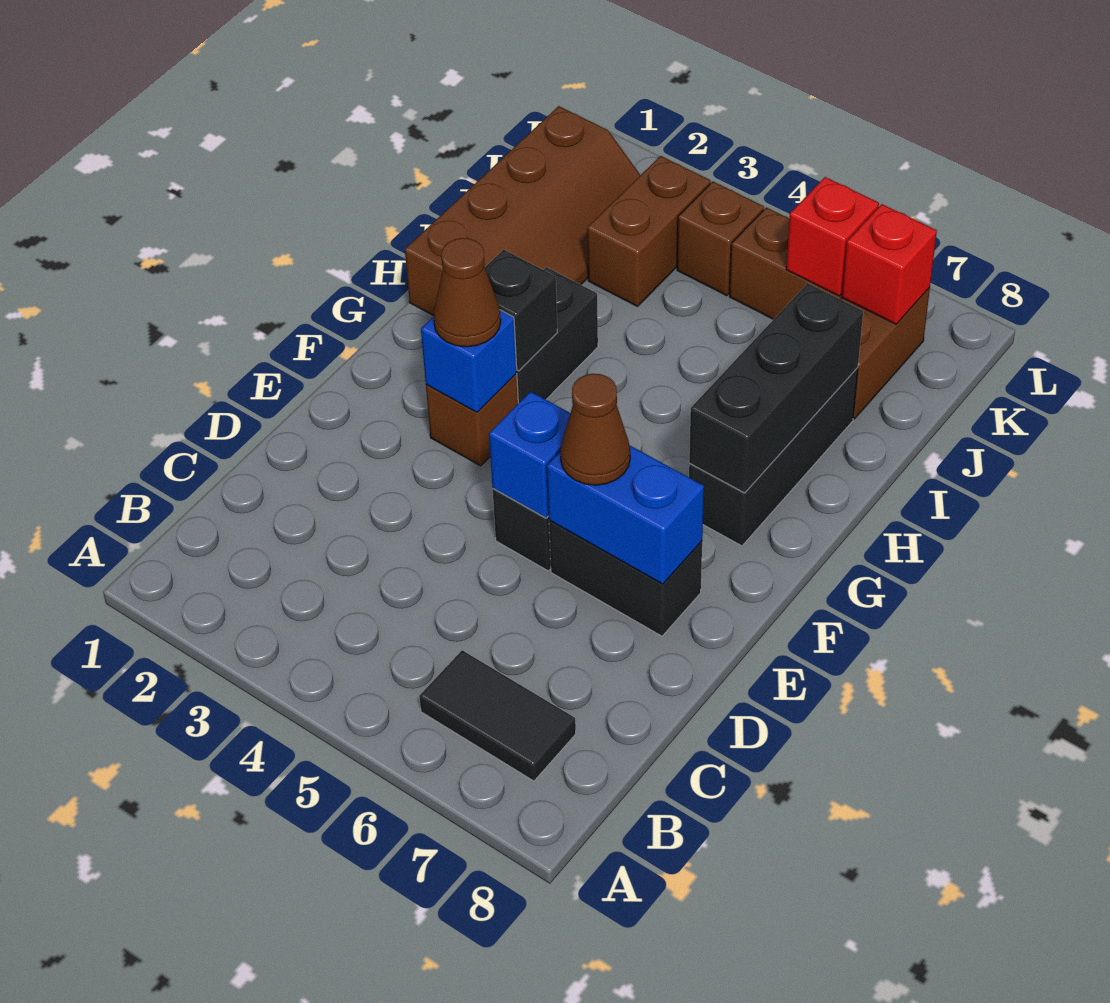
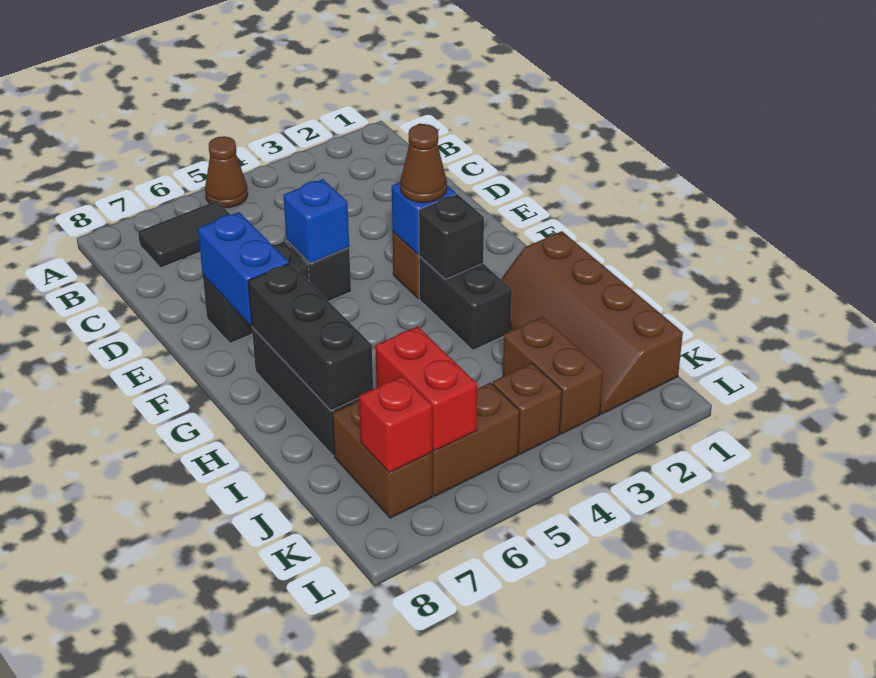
blue brick E6:E7 level 2 -> blue brick E7:F7 level 2
brown cone E6 level 3 -> brown cone A5 level 1
red brick K6 level 2 -> red brick J6:K6 level 2

